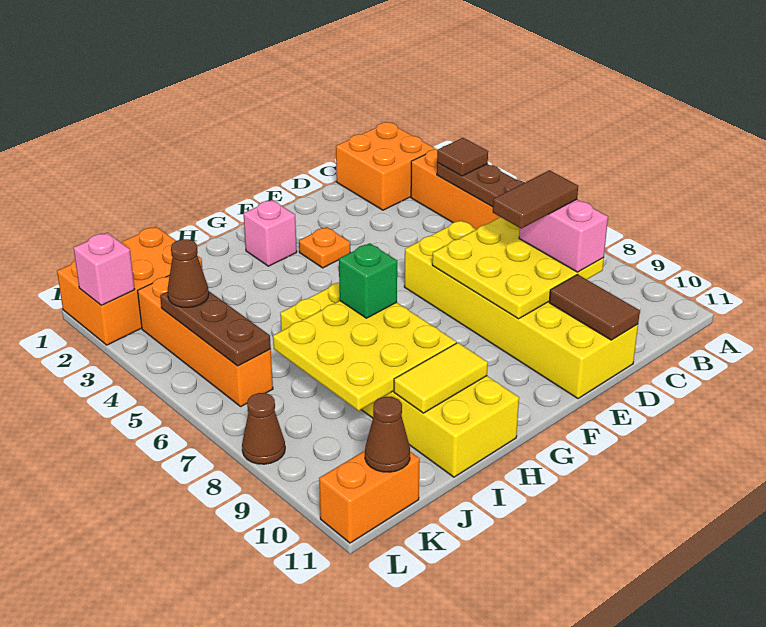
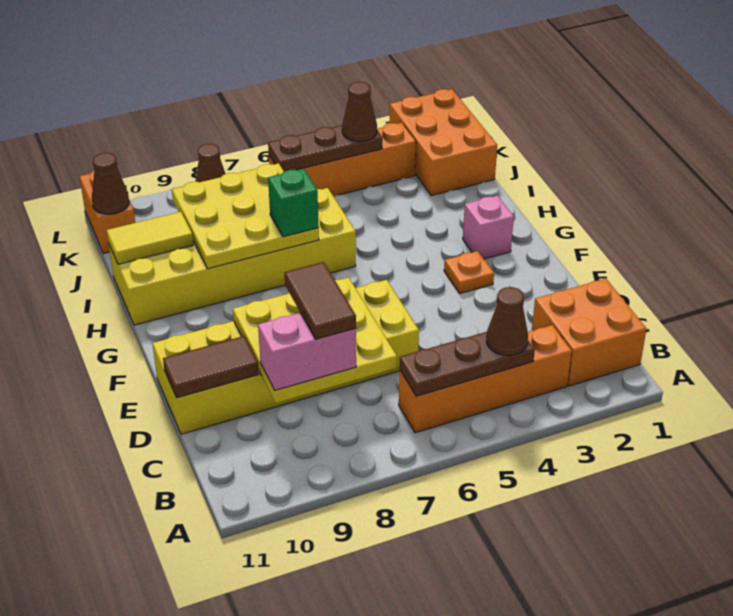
brown tile B4 level 3 -> brown cone B4 level 3
yellow tile H10:I10 level 2 -> yellow tile I10:I11 level 2
pink brick L2 level 2 -> none

